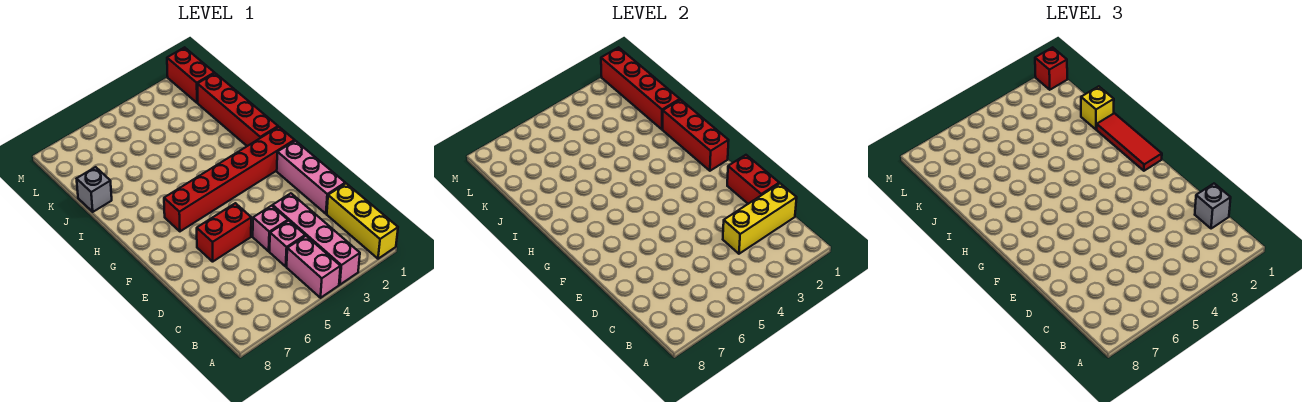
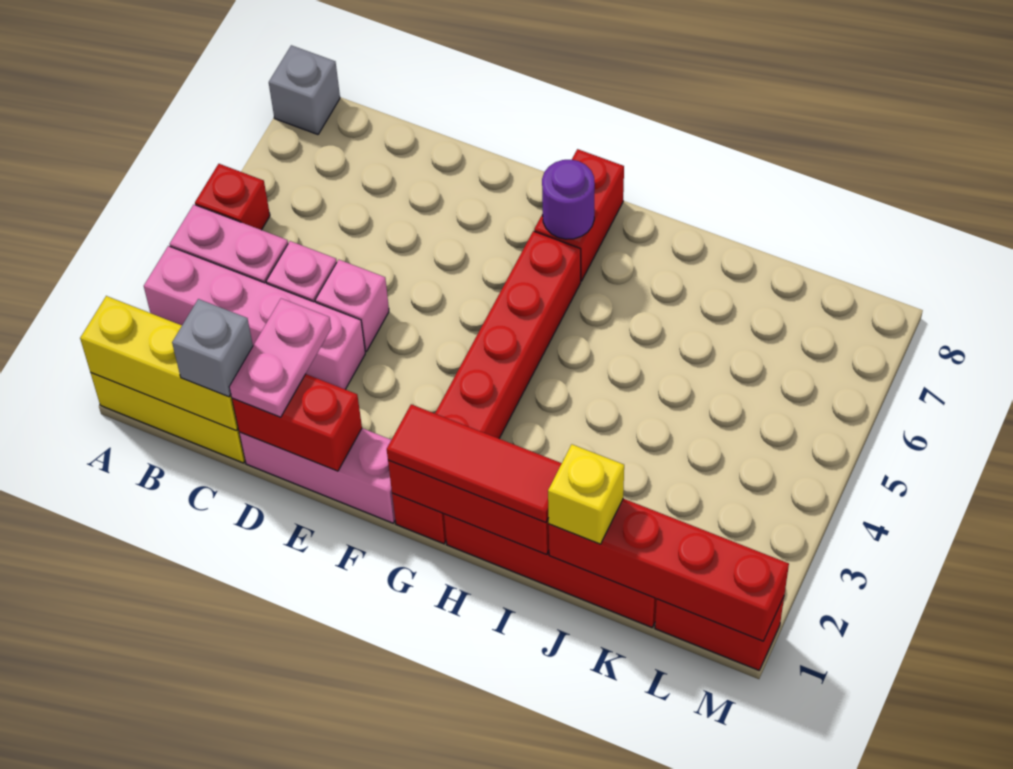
yellow brick C1:C3 level 2 -> yellow brick A1:C1 level 2
none -> pink plate D1:D2 level 3
red brick E5:E6 level 1 -> red brick G7:G8 level 1
none -> purple round brick G7 level 2
grey brick J8 level 1 -> grey brick A8 level 1
red brick M1 level 3 -> red brick A5 level 1

